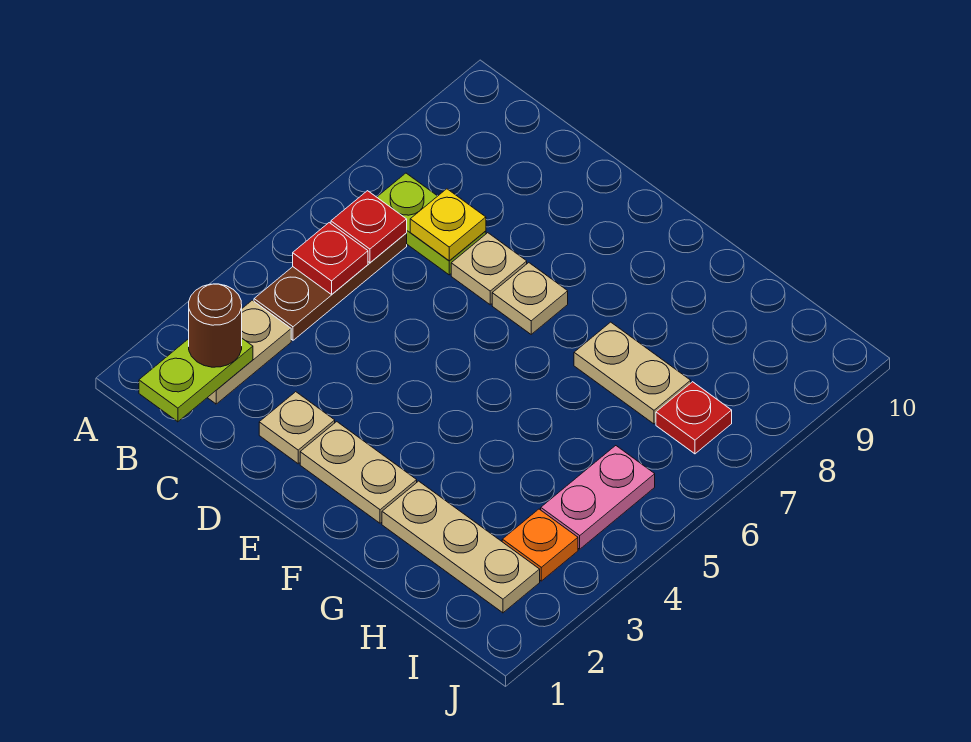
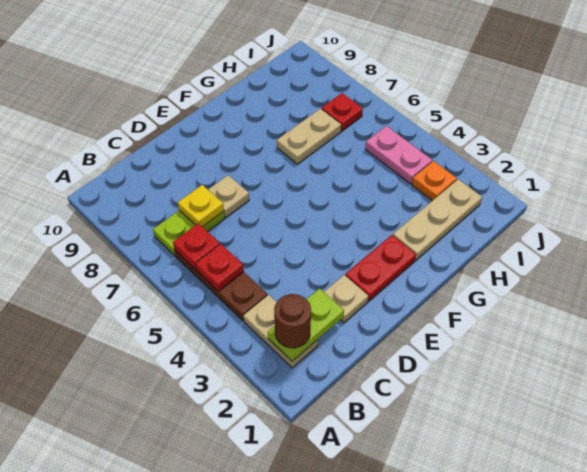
lime plate B1:B2 level 2 -> lime plate B2:C2 level 2
tan plate E2:F2 level 1 -> red plate E2:F2 level 1
tan plate E7 level 1 -> none

